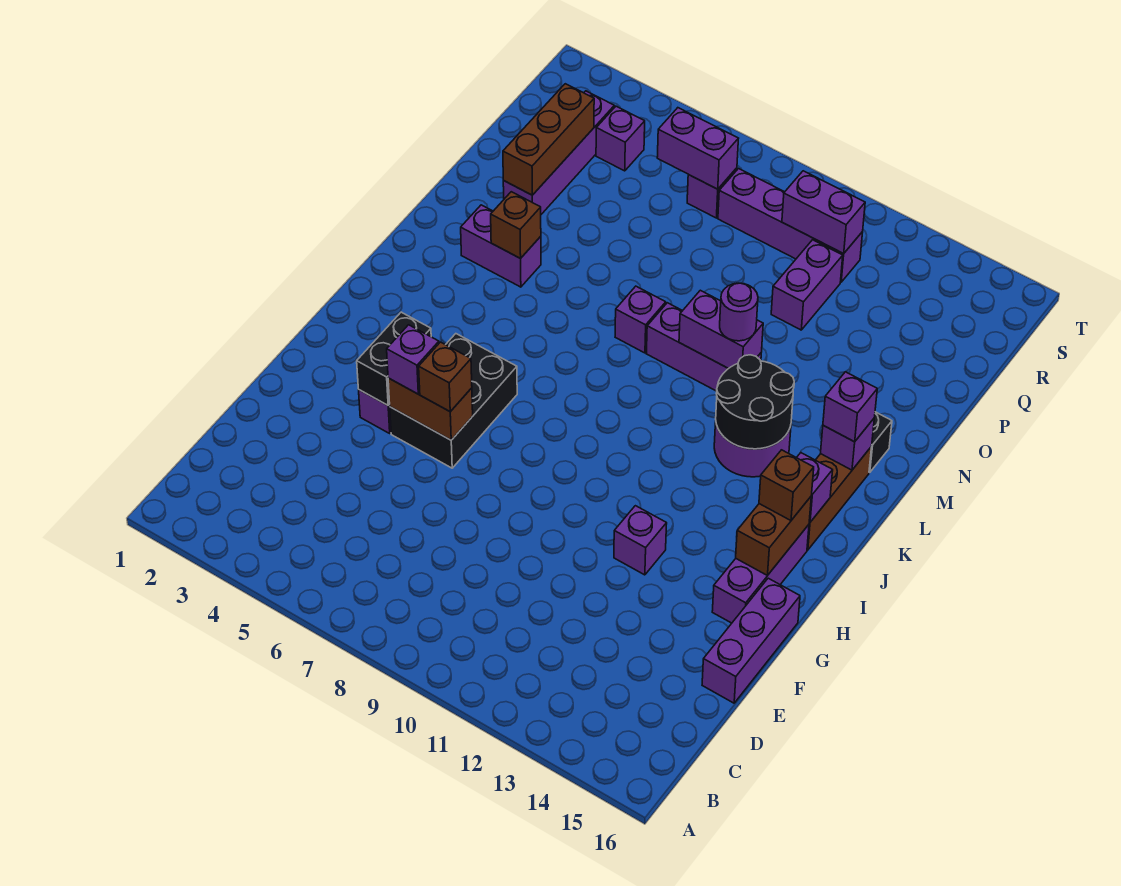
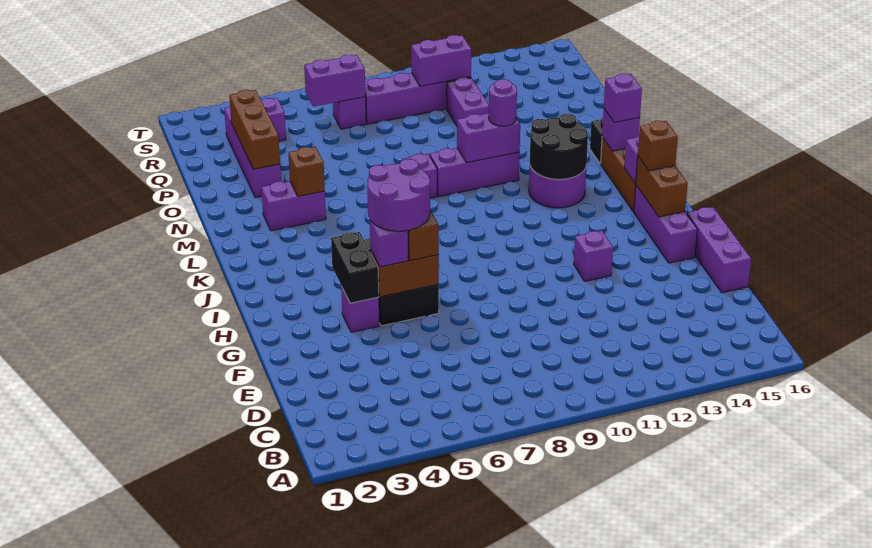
none -> purple round brick G5:H6 level 4

